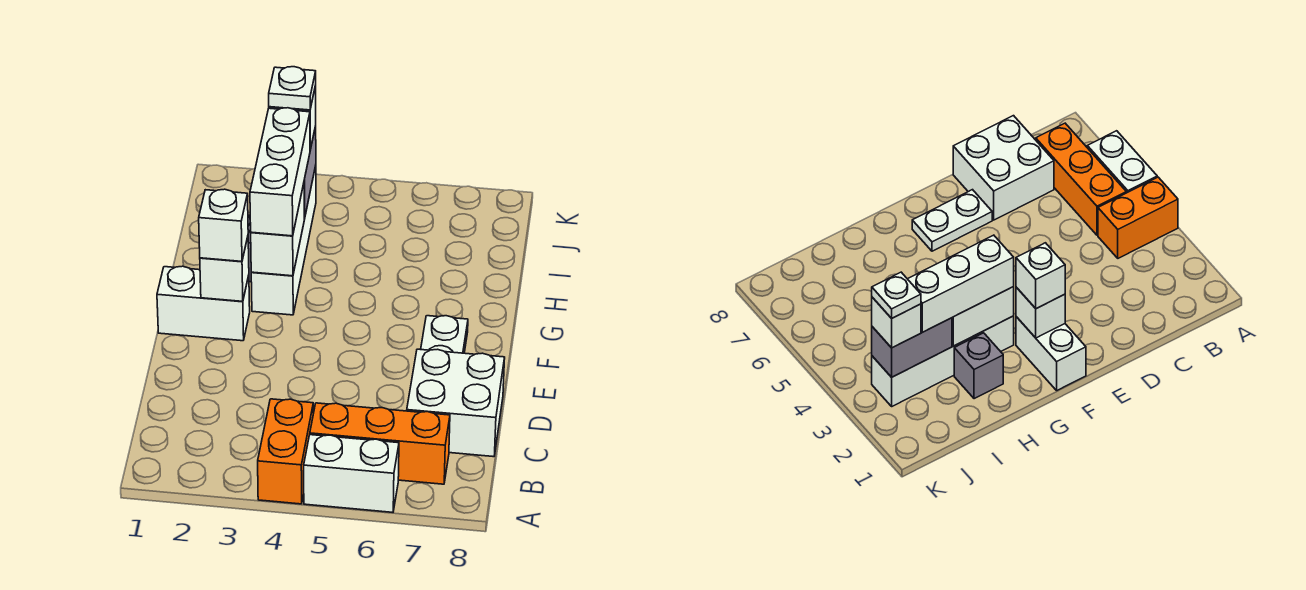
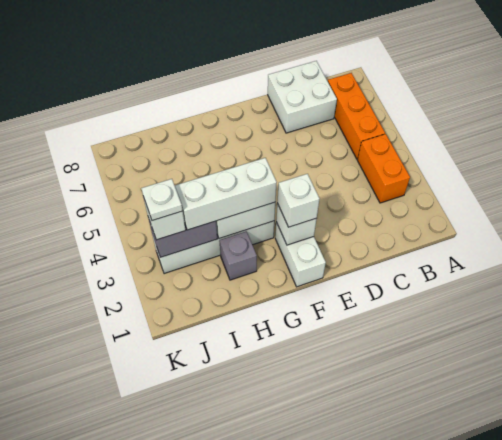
orange brick A4:B4 level 1 -> orange brick B3:B4 level 1
white brick A5:A6 level 1 -> none
white plate E7:F7 level 1 -> none

